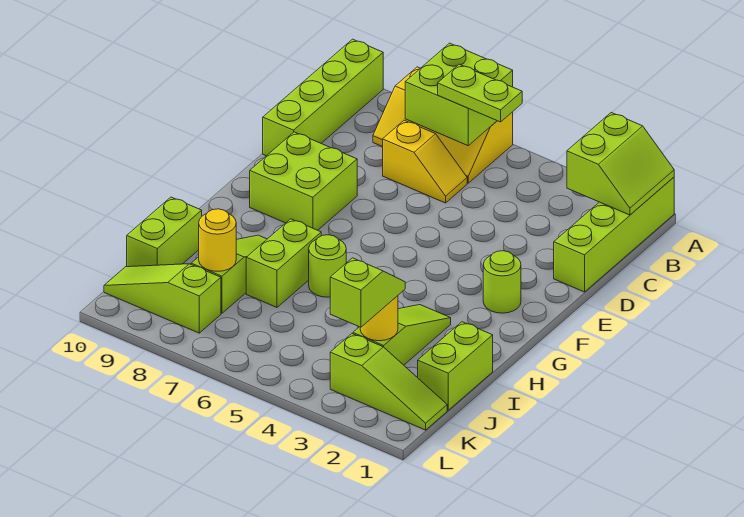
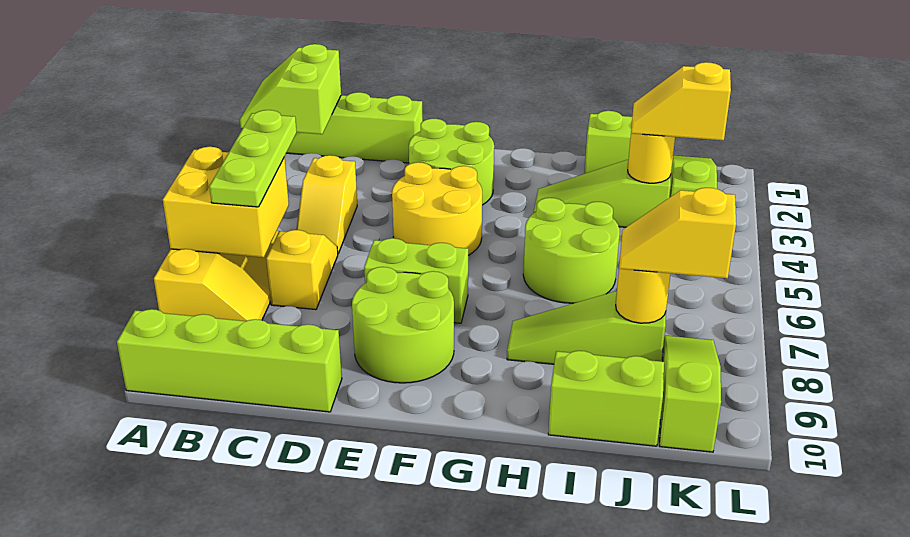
lime slope A1:B2 level 2 top 2 -> lime slope A1:B2 level 2 top B
lime brick A6:B7 level 2 -> yellow brick A6:B7 level 2
lime plate B5:B6 level 3 -> lime plate B5:B7 level 3
none -> yellow slope C4:C5 level 1 top 4
none -> yellow round brick E4:F5 level 1
lime brick E8:F9 level 1 -> lime round brick E8:F9 level 1
lime round brick F2 level 1 -> lime round brick E2:F3 level 1
lime round brick H6 level 1 -> lime round brick H5:I6 level 1
lime brick H7:I7 level 1 -> lime brick E7:F7 level 1
lime slope J3:K3 level 3 top K -> yellow slope J3:K3 level 3 top K
none -> yellow slope J8:K8 level 3 top K
lime slope K8:K10 level 1 top 8 -> lime slope K8:K10 level 1 top 10

